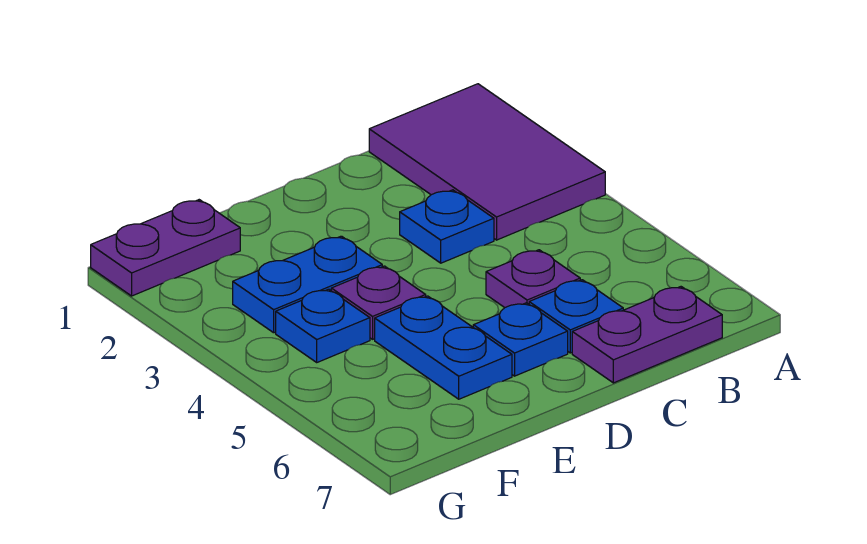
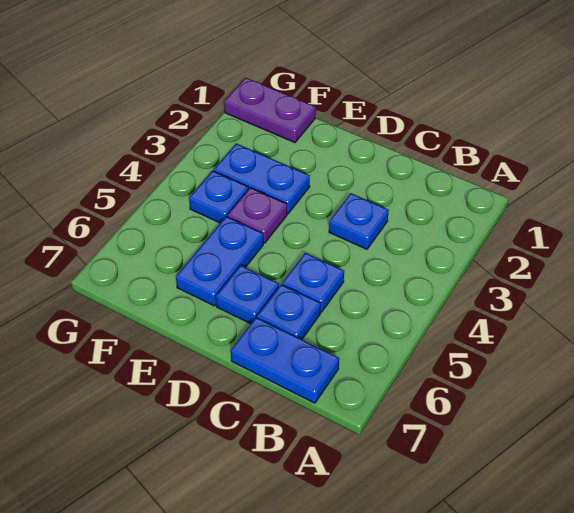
purple tile A1:B3 level 1 -> none
purple plate B7:C7 level 1 -> blue plate B7:C7 level 1
purple plate C5 level 1 -> blue plate C5 level 1

